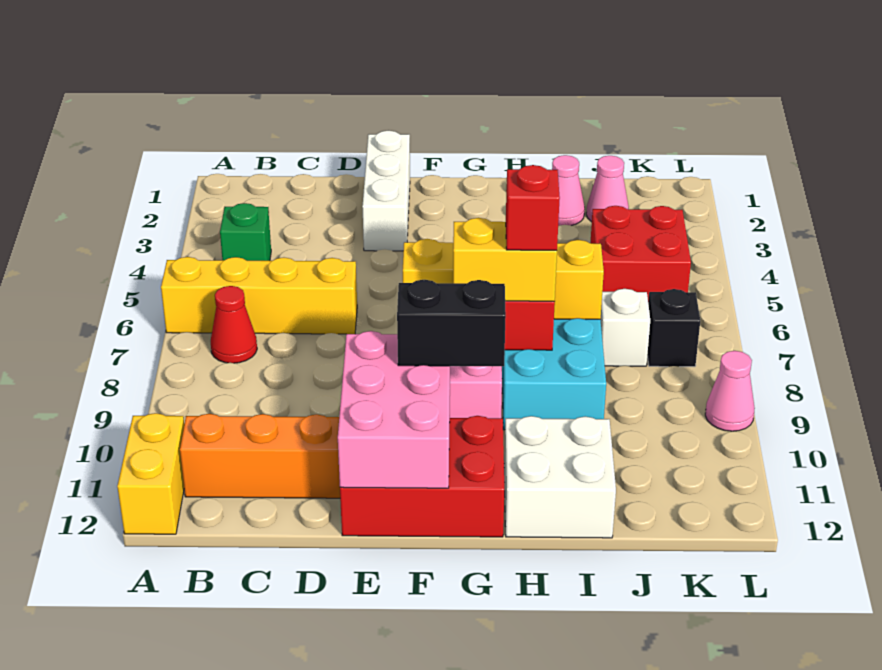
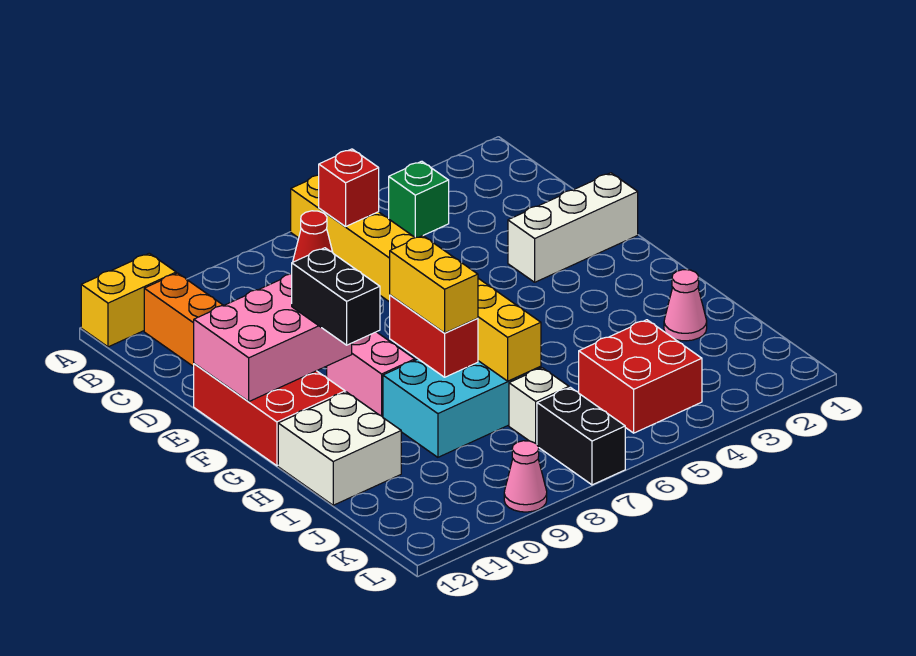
red brick H8 level 4 -> red brick B6 level 2
pink cone J2 level 1 -> none
black brick K7 level 1 -> black brick K7:L7 level 1

